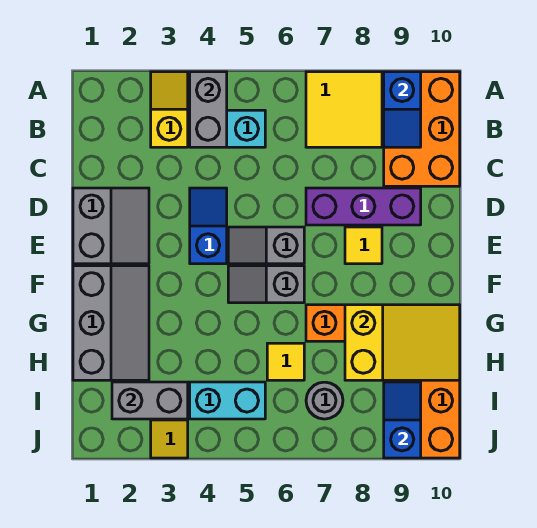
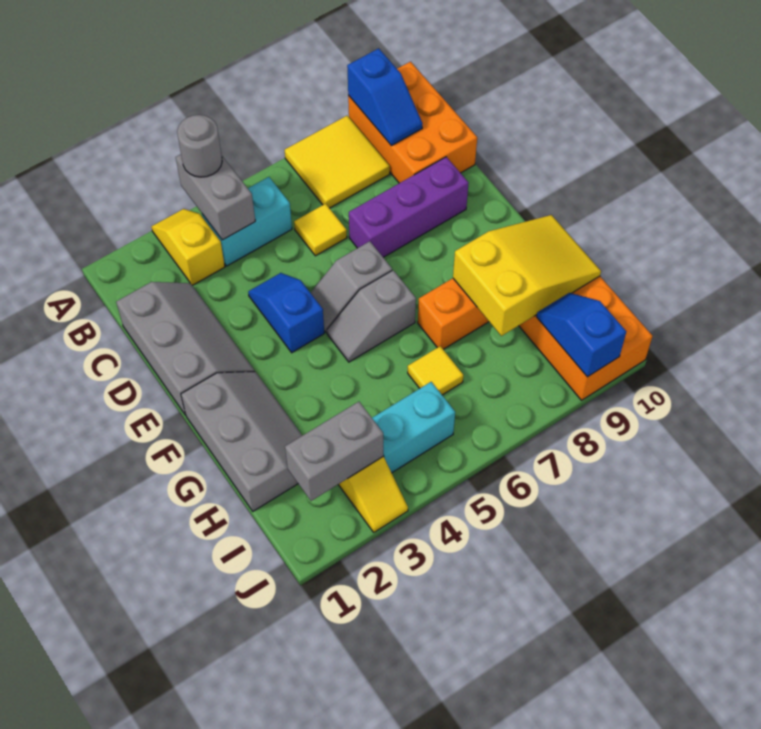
grey slope D1:E2 level 1 top 1 -> grey slope C1:E2 level 1 top 1
yellow tile E8 level 1 -> yellow tile C6 level 1
grey round brick I7 level 1 -> grey round brick A4 level 3

